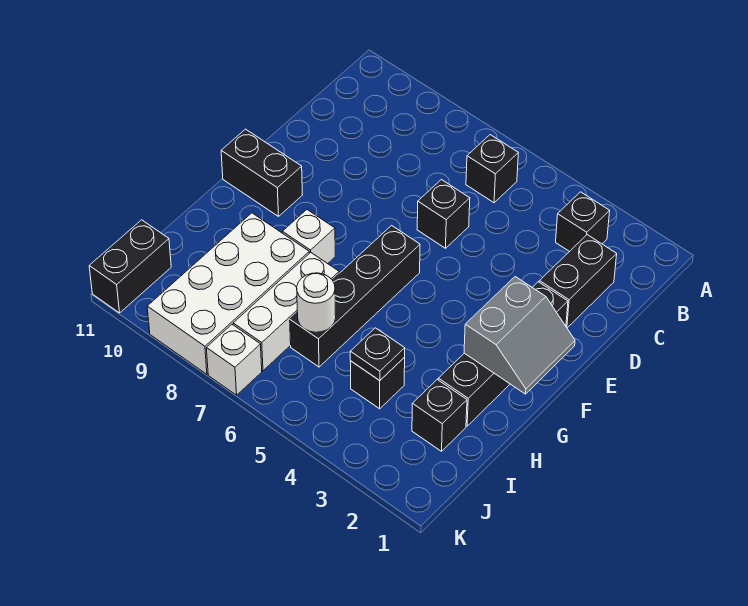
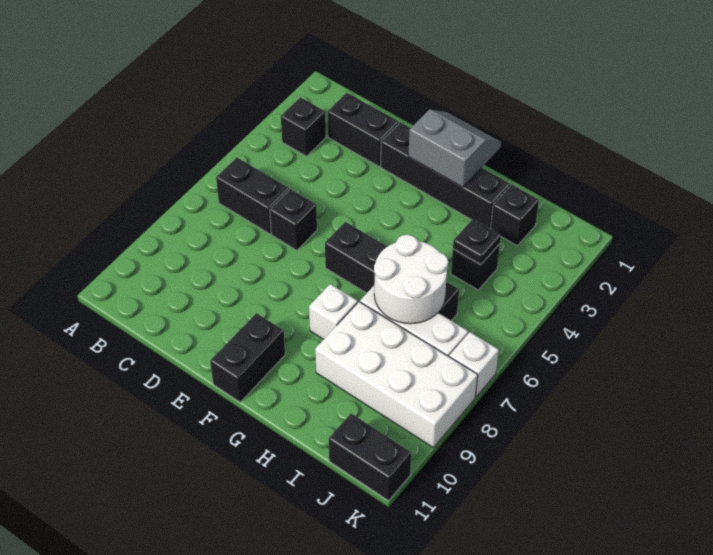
black brick B6 level 1 -> black brick B6:C6 level 1
white round brick I6 level 2 -> white round brick H6:I7 level 2

